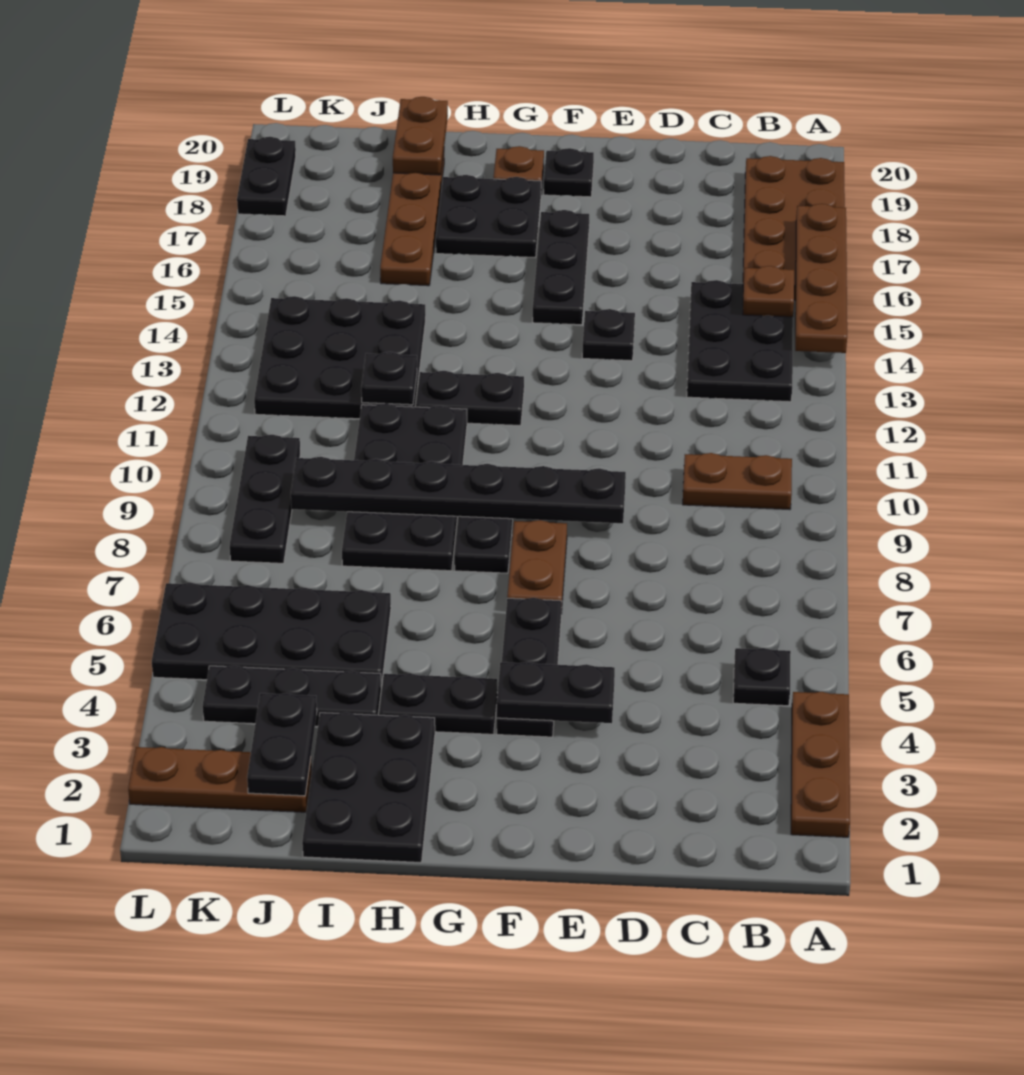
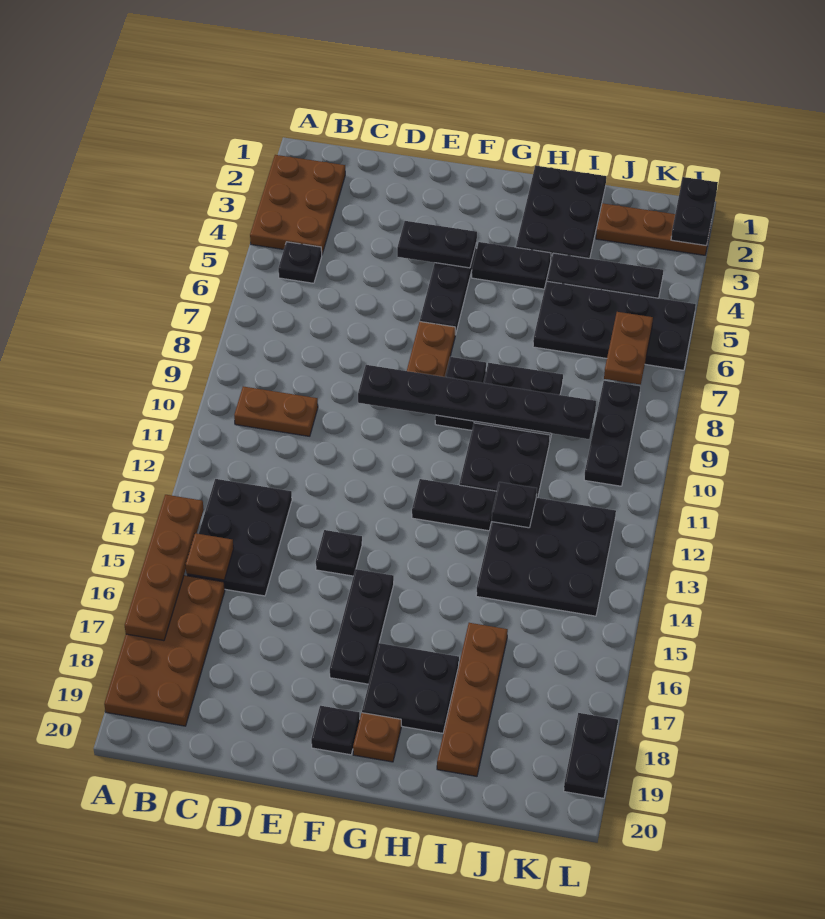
brown plate A2:A4 level 1 -> brown plate A2:B4 level 1
brown plate I19:I20 level 2 -> brown plate K6:K7 level 2
black plate J2:J3 level 2 -> black plate L1:L2 level 2

